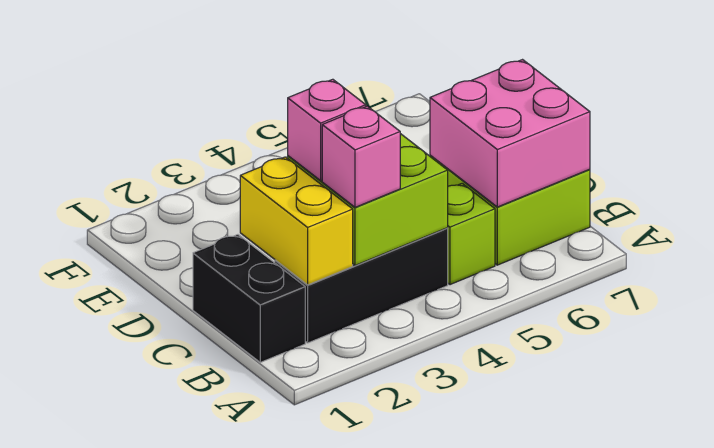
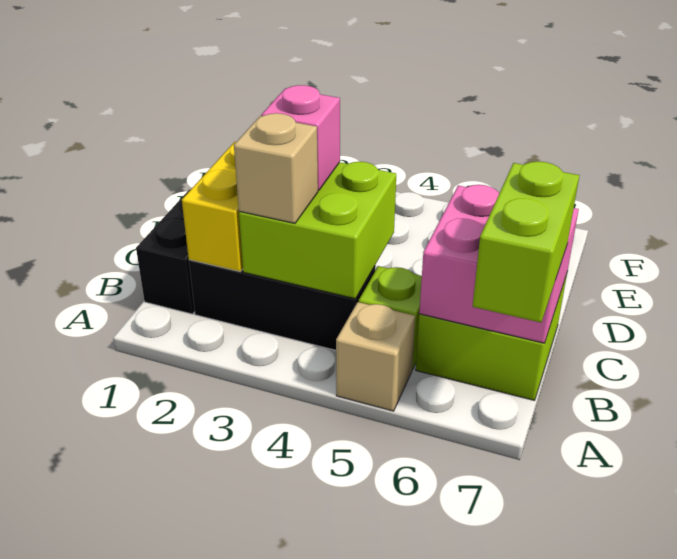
none -> tan brick A5 level 1
none -> lime brick A7:B7 level 3
pink brick B3 level 3 -> tan brick B3 level 3

